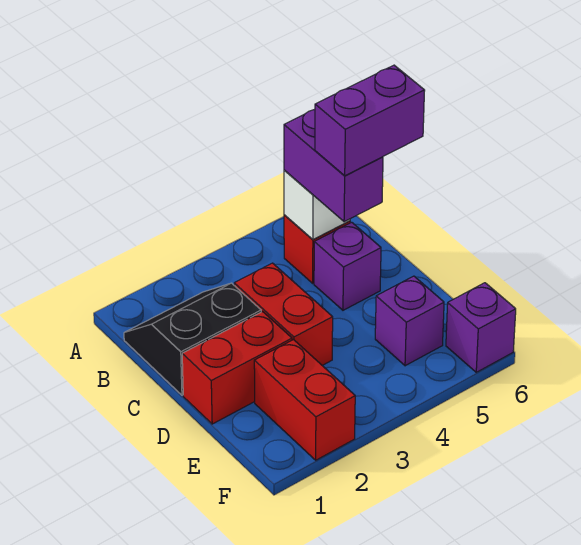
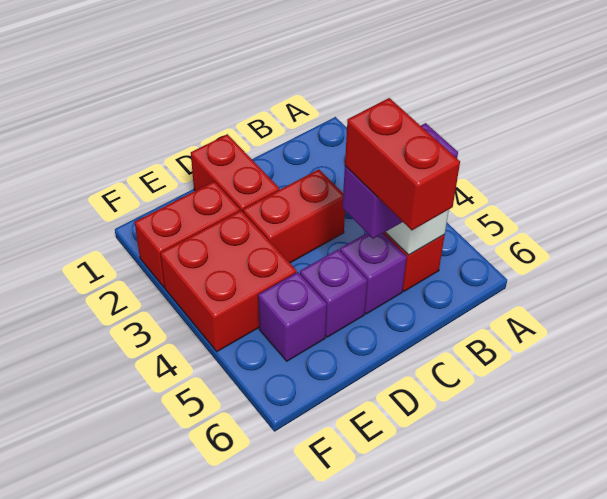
black slope B1:C2 level 1 top C -> none
purple brick C5:C6 level 4 -> red brick C5:C6 level 4
none -> red brick E3:F4 level 1
purple brick F6 level 1 -> purple brick D5 level 1

